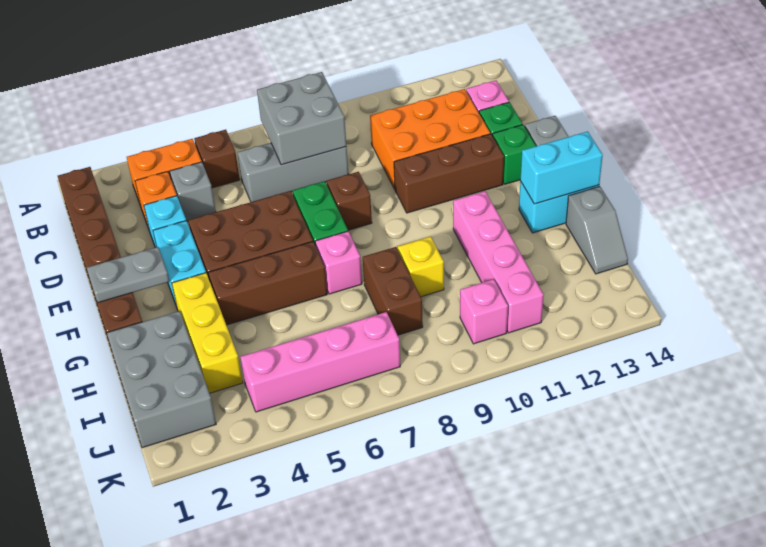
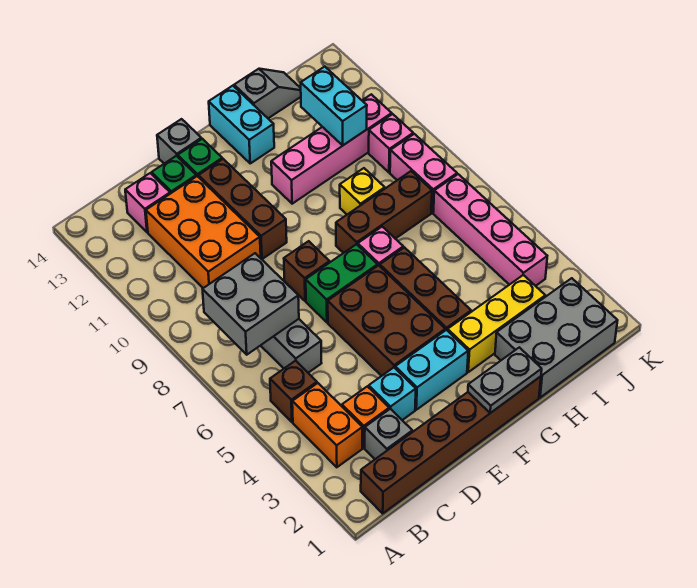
grey brick C4 level 1 -> grey brick C2 level 1
grey plate F1:F2 level 2 -> grey plate F1:G1 level 2
cyan brick G13:G14 level 2 -> cyan brick I11:I12 level 2
brown brick H8:I8 level 1 -> brown brick G8:I8 level 1
none -> pink brick J8:J9 level 1

